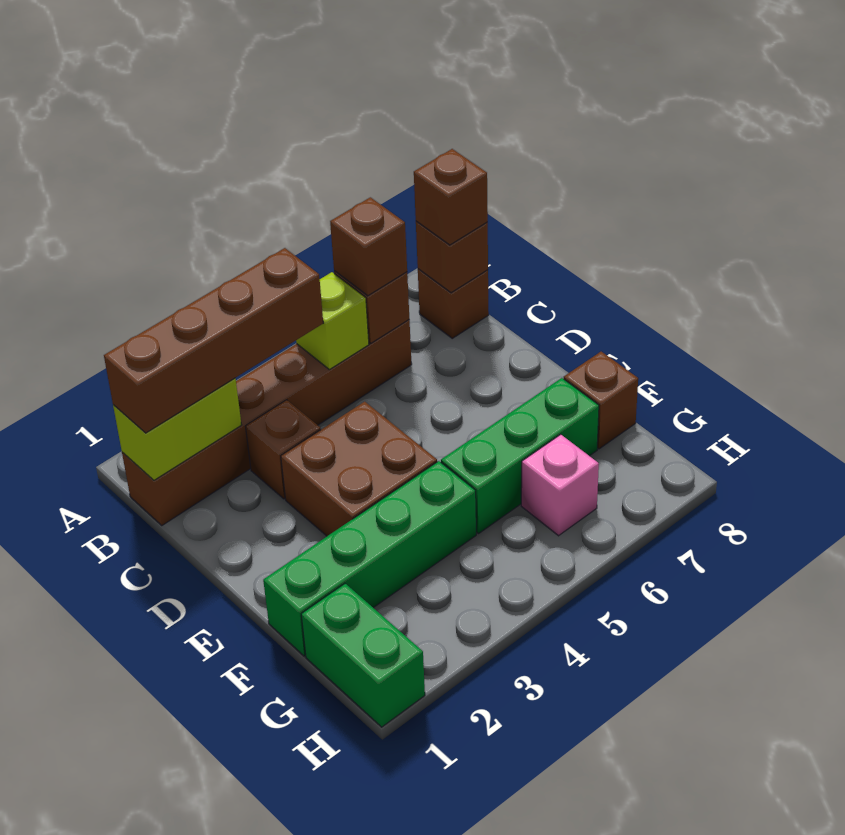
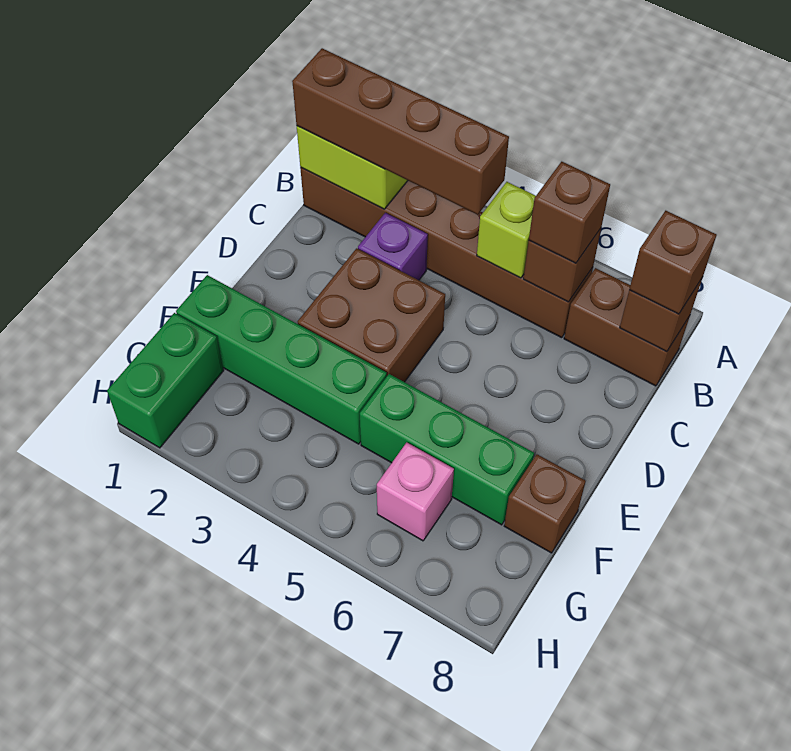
brown brick B8 level 1 -> brown brick B7:B8 level 1
brown brick C3 level 1 -> purple brick C3 level 1

